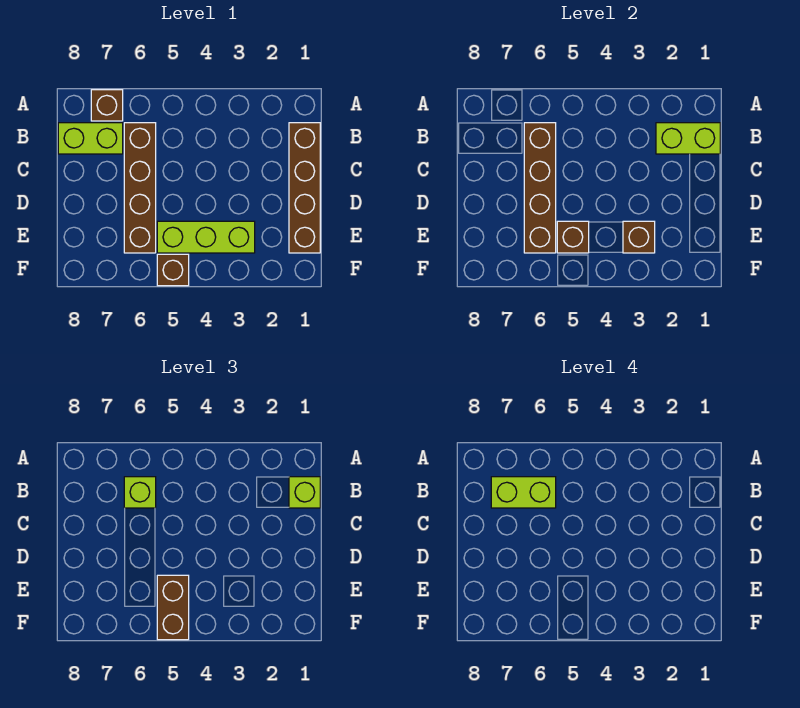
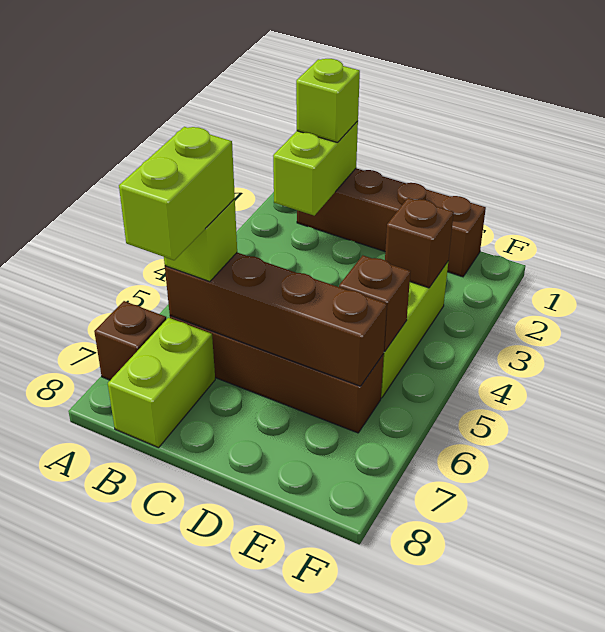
brown brick E5:F5 level 3 -> none
brown brick F5 level 1 -> none

